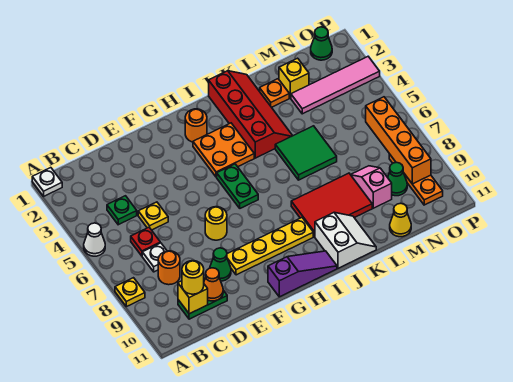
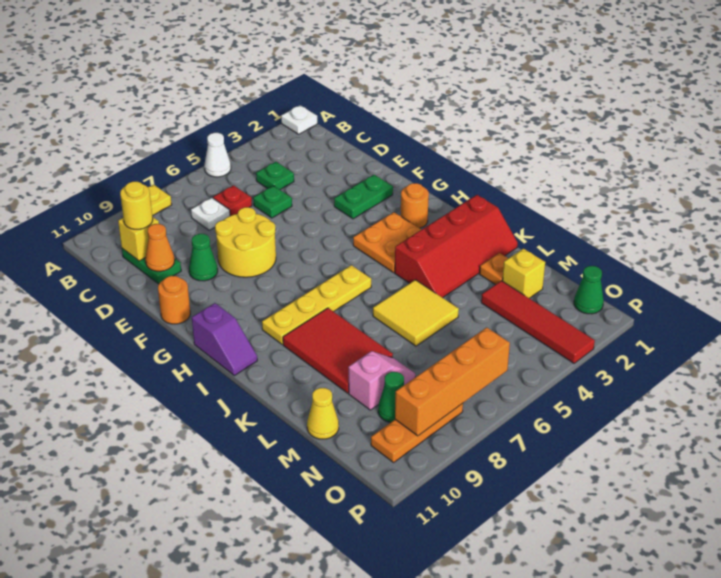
orange round brick C8 level 1 -> orange round brick F11 level 1
yellow plate D5 level 1 -> green plate D5 level 1
yellow round brick F7 level 1 -> yellow round brick E7:F8 level 1
yellow plate F9:I9 level 1 -> yellow plate I6:I9 level 1
purple slope G11:I11 level 1 top G -> purple slope H11:I11 level 1 top H
green plate H5:H6 level 1 -> green plate F2:F3 level 1
white slope J10:K11 level 1 top J -> none
green tile K5:L6 level 1 -> yellow tile K5:L6 level 1
pink tile M3:P3 level 1 -> red tile M3:P3 level 1

